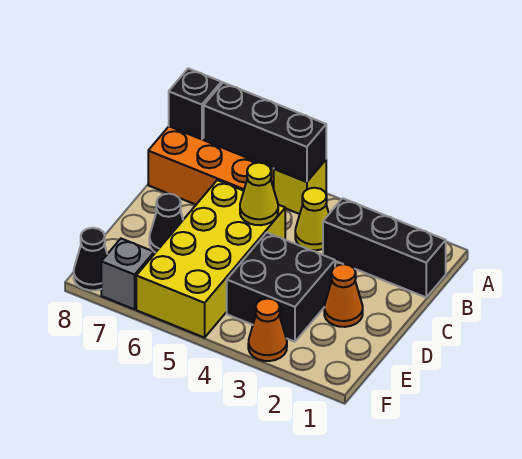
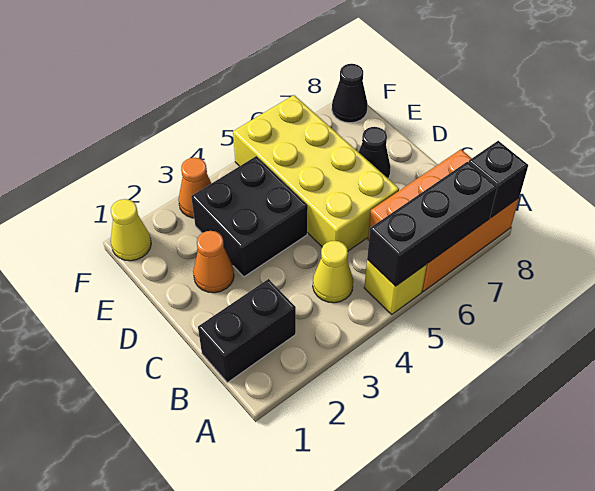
black brick B1:B3 level 1 -> black brick B1:B2 level 1
yellow cone C5 level 2 -> yellow cone F1 level 1
grey brick F7 level 1 -> none

